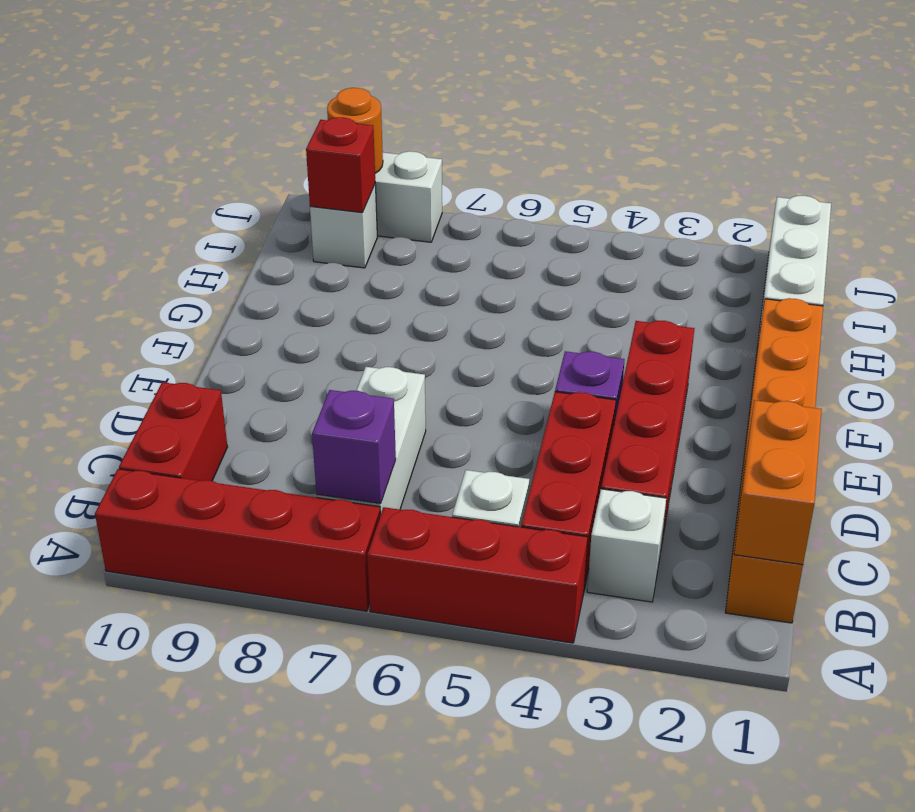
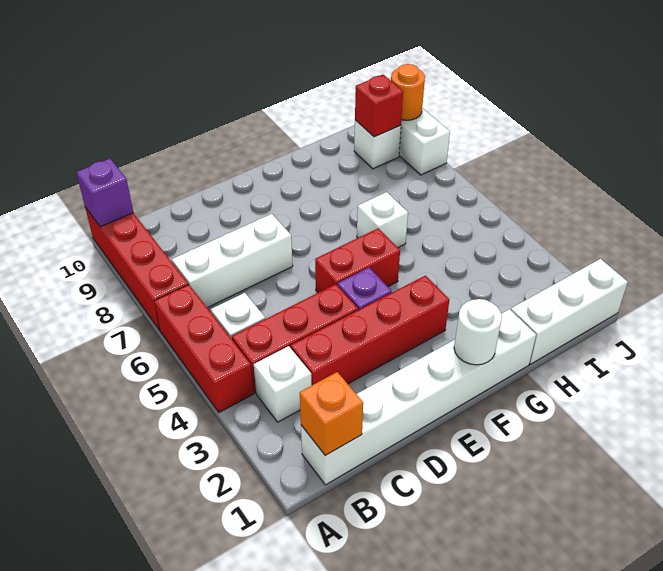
orange brick B1:G1 level 1 -> white brick B1:G1 level 1
orange brick B1:C1 level 2 -> orange brick B1 level 2
purple brick B7 level 2 -> purple brick A10 level 2
red brick B10:C10 level 1 -> red brick E5:F5 level 1
none -> white round brick F1 level 2
none -> white brick G6 level 1

